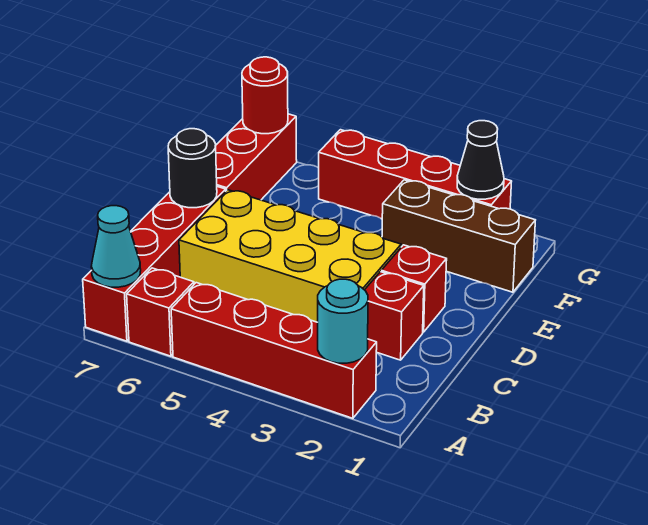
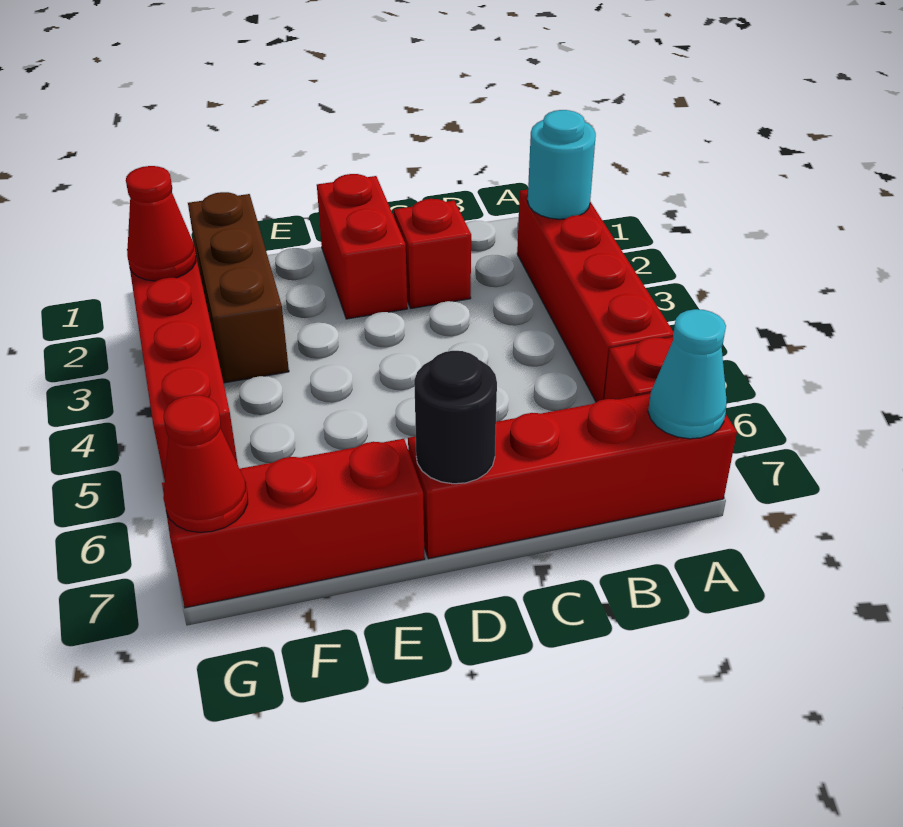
yellow brick C3:D6 level 1 -> none
red brick D2 level 1 -> red brick D1:D2 level 1
black cone G2 level 2 -> red cone G2 level 2
red round brick G7 level 2 -> red cone G7 level 2

